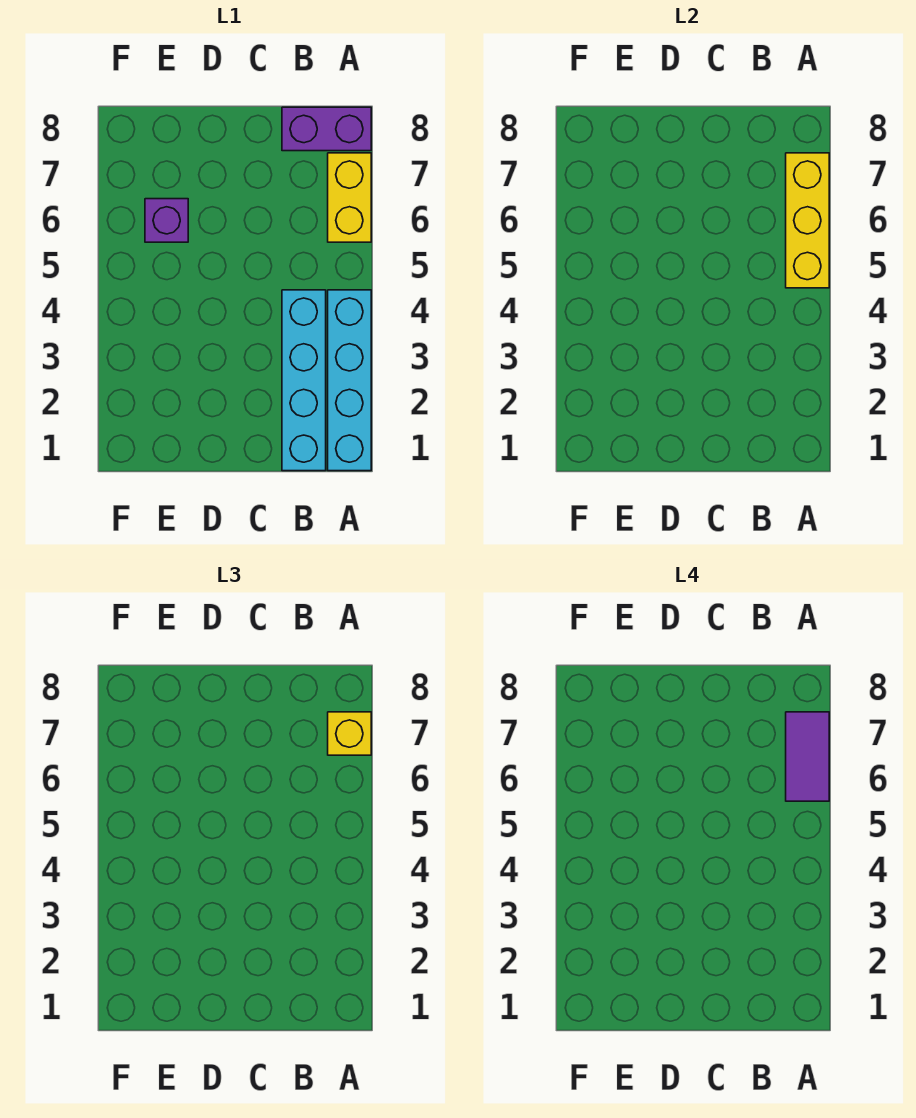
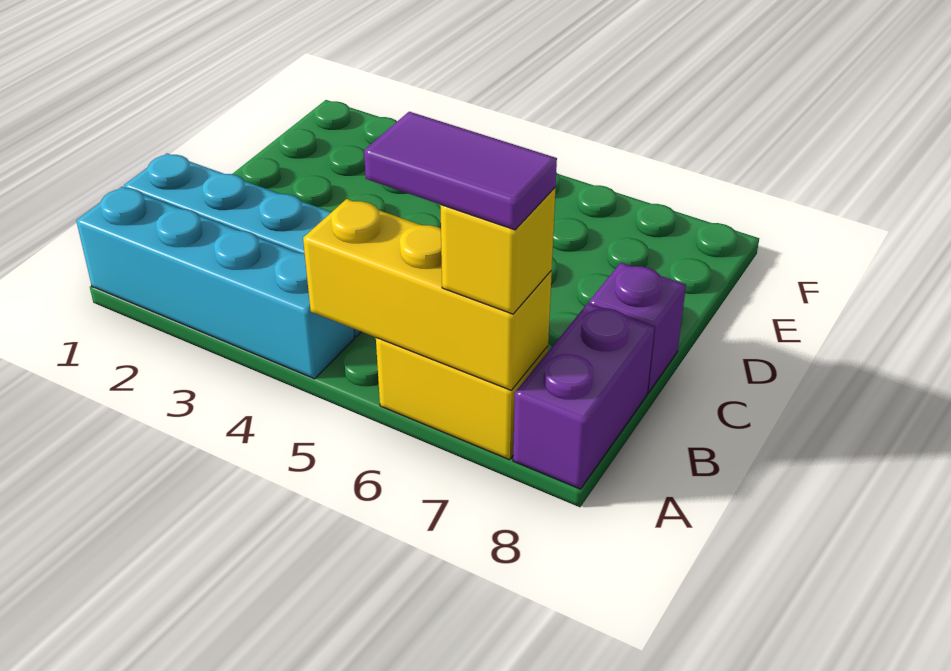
purple brick E6 level 1 -> purple brick C8 level 1

